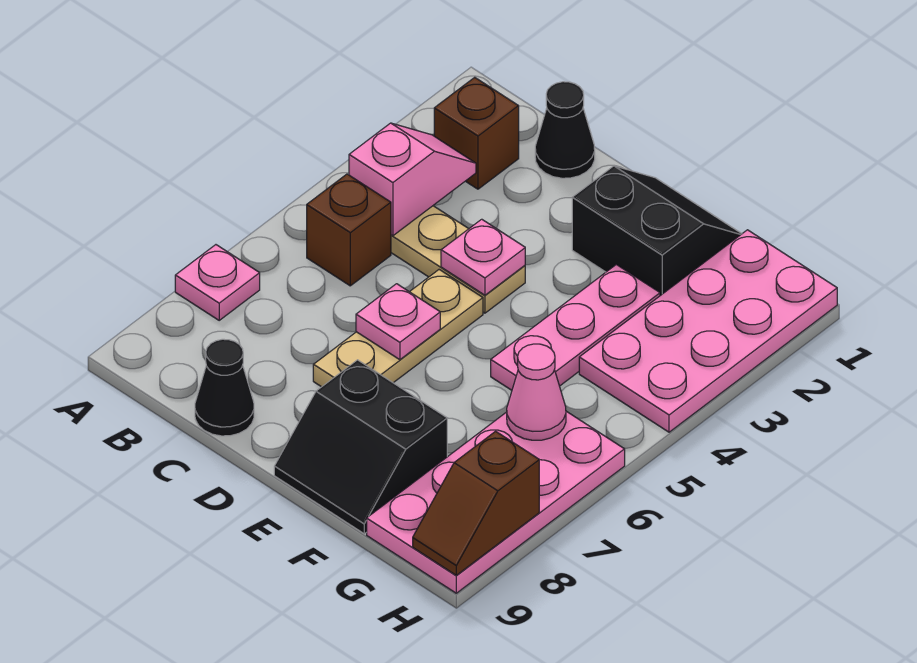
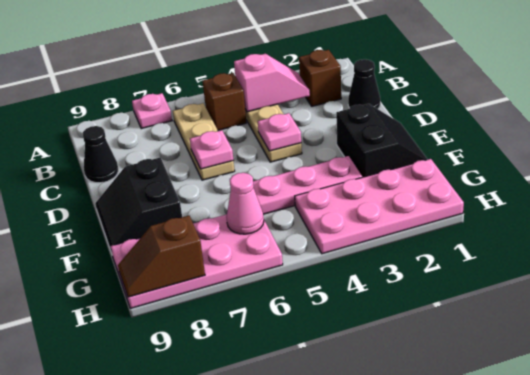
tan plate D5:D7 level 1 -> tan plate B6:D6 level 1

